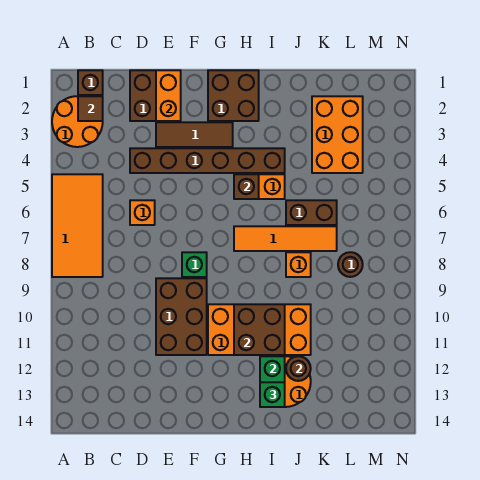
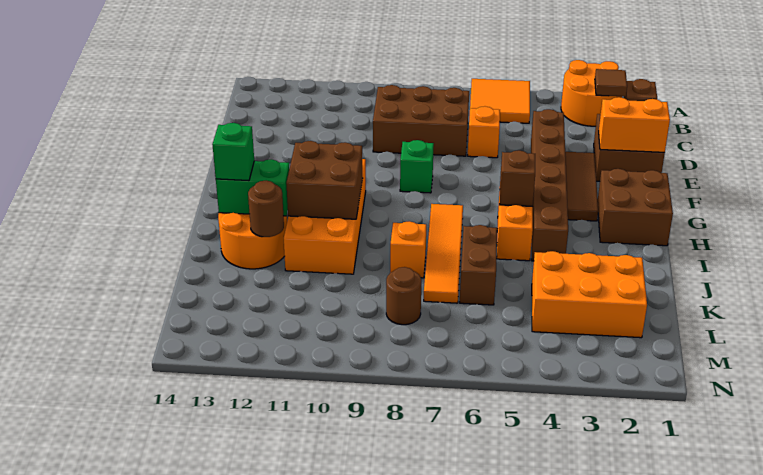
orange tile A5:B8 level 1 -> orange tile A5:B6 level 1
brown brick E9:F11 level 1 -> brown brick C7:D9 level 1

